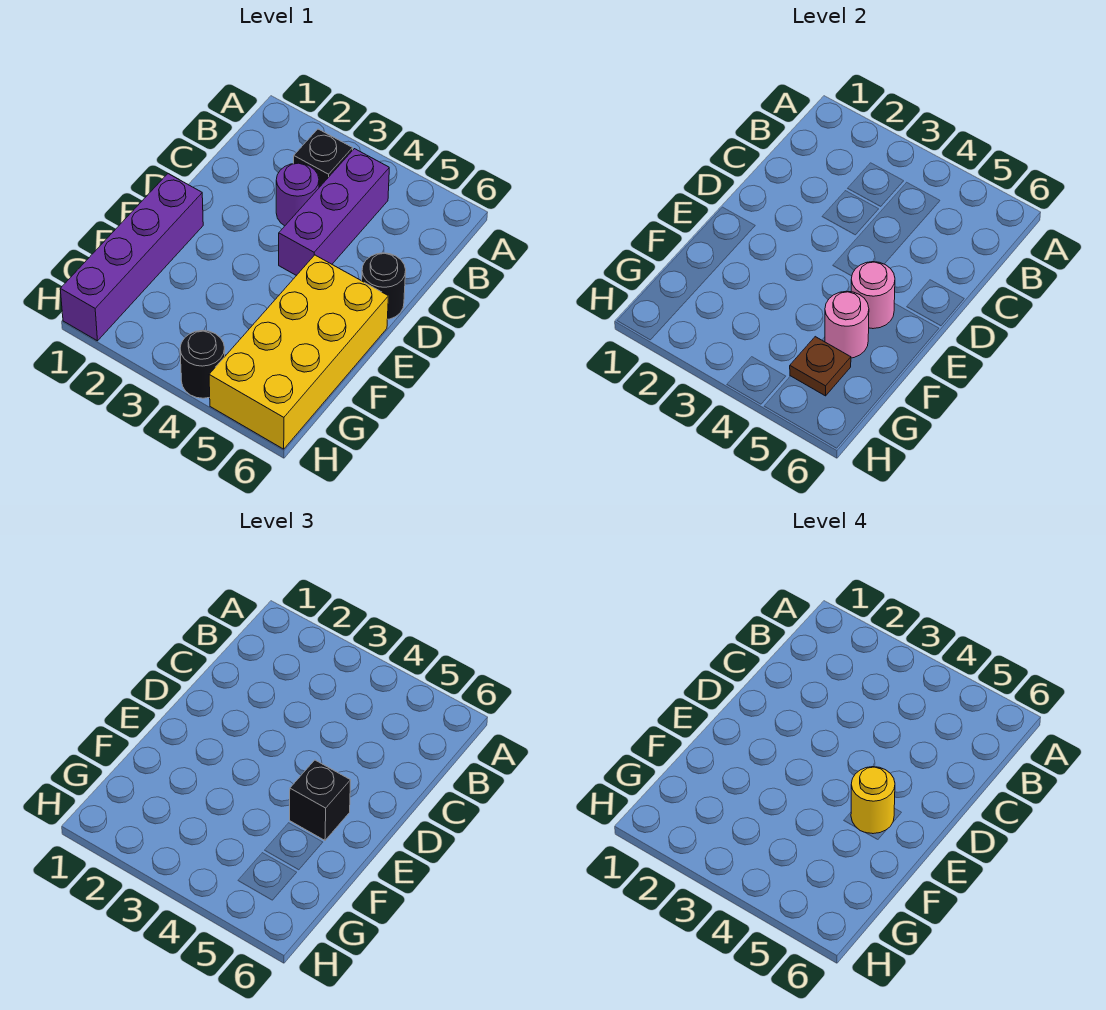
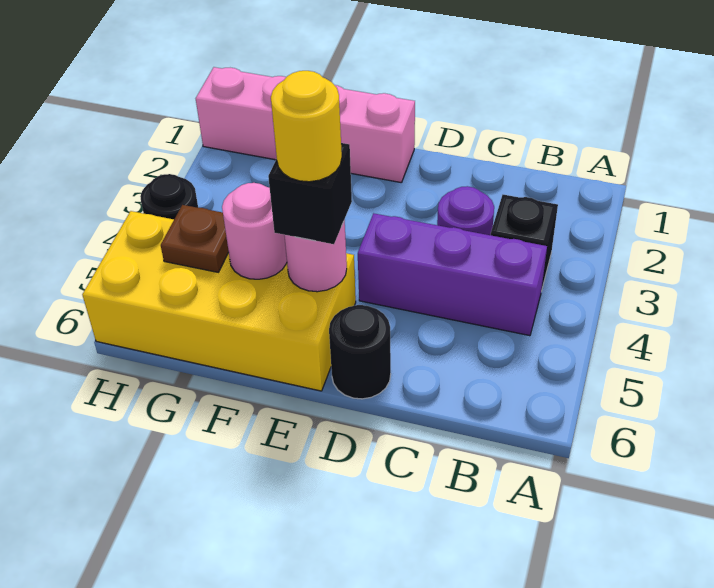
purple brick E1:H1 level 1 -> pink brick E1:H1 level 1

